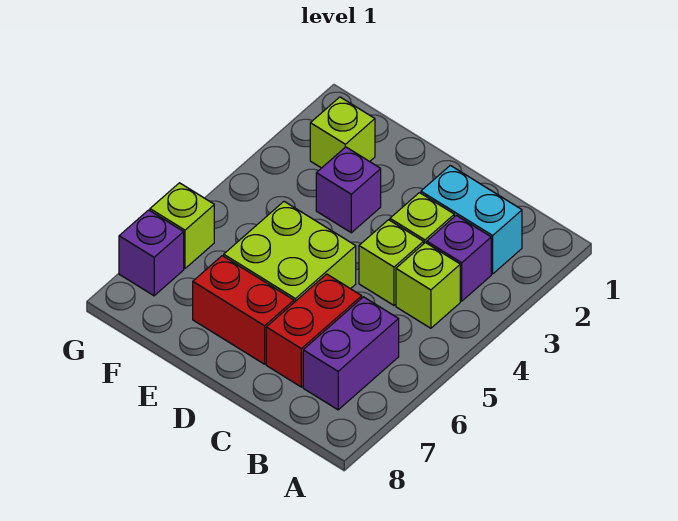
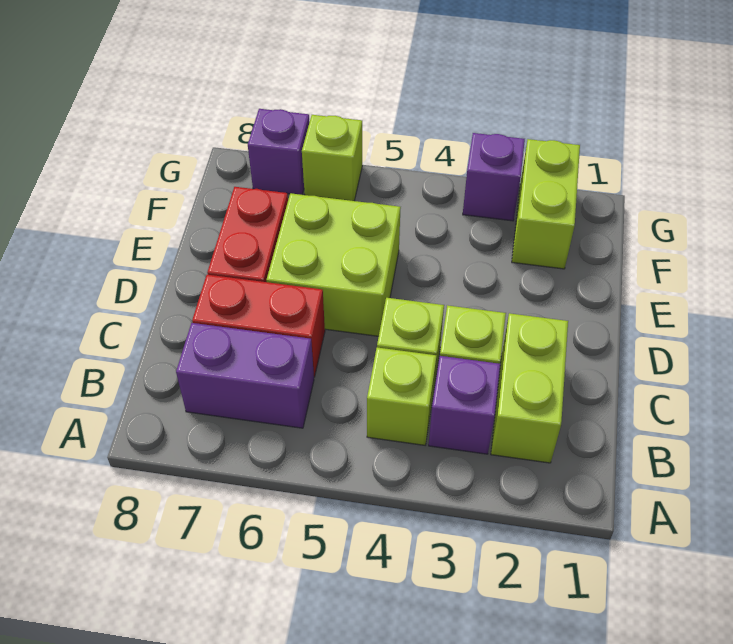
cyan brick B2:C2 level 1 -> lime brick B2:C2 level 1
purple brick E3 level 1 -> purple brick G3 level 1
lime brick F2 level 1 -> lime brick F2:G2 level 1

